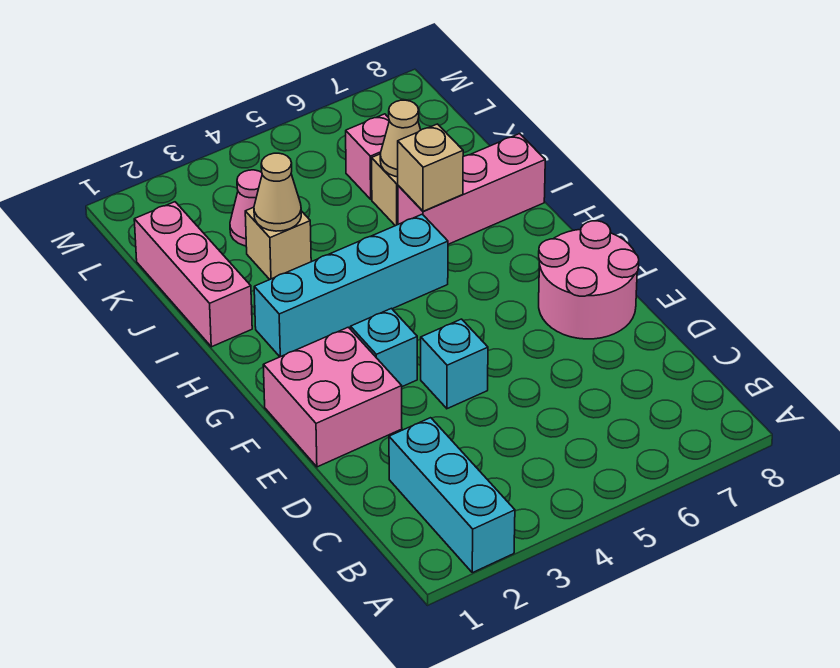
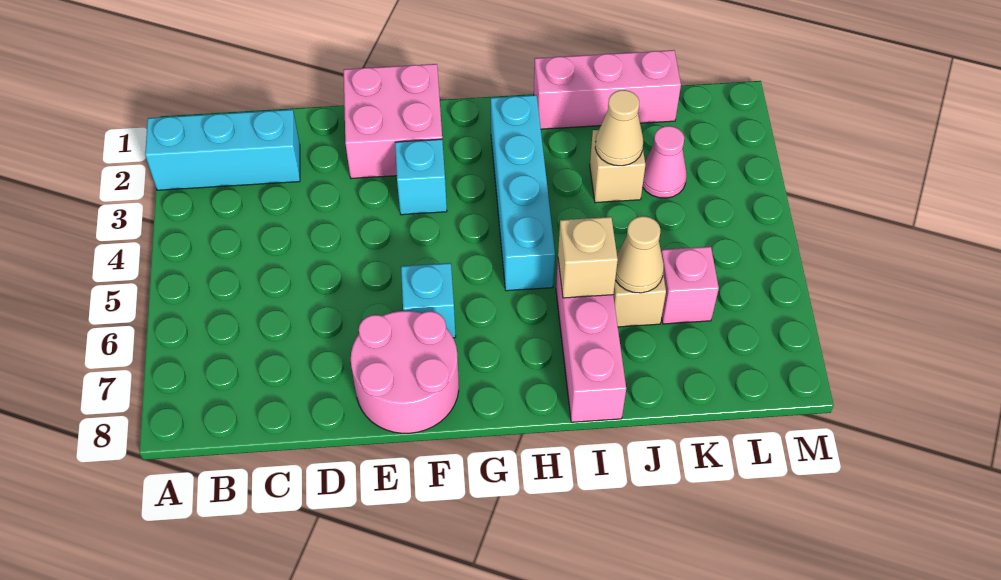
cyan brick E4 level 1 -> cyan brick F6 level 1

